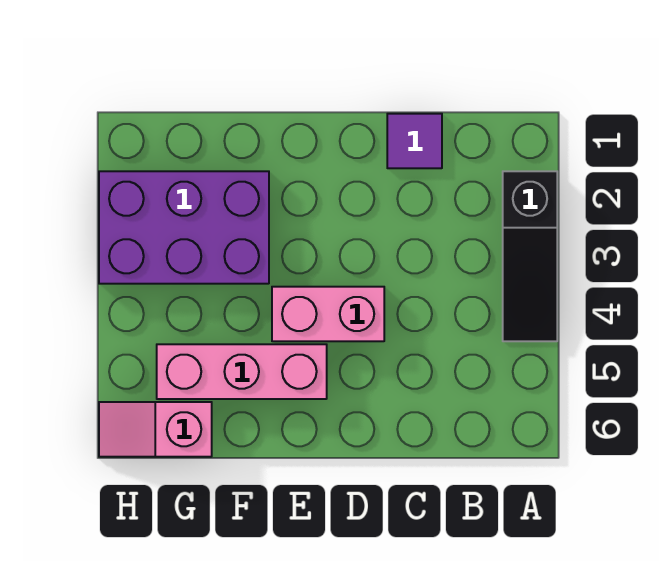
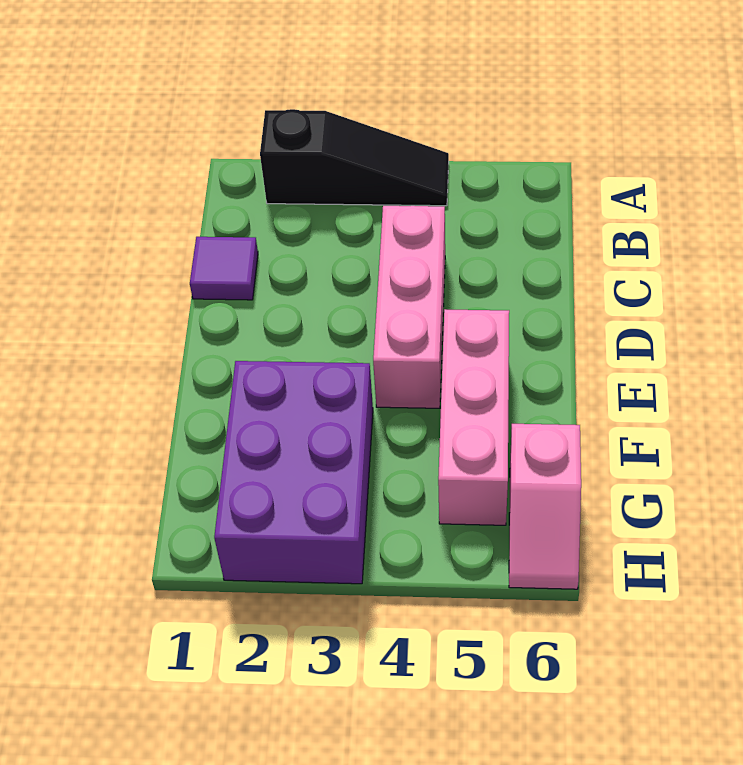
pink brick D4:E4 level 1 -> pink brick C4:E4 level 1

